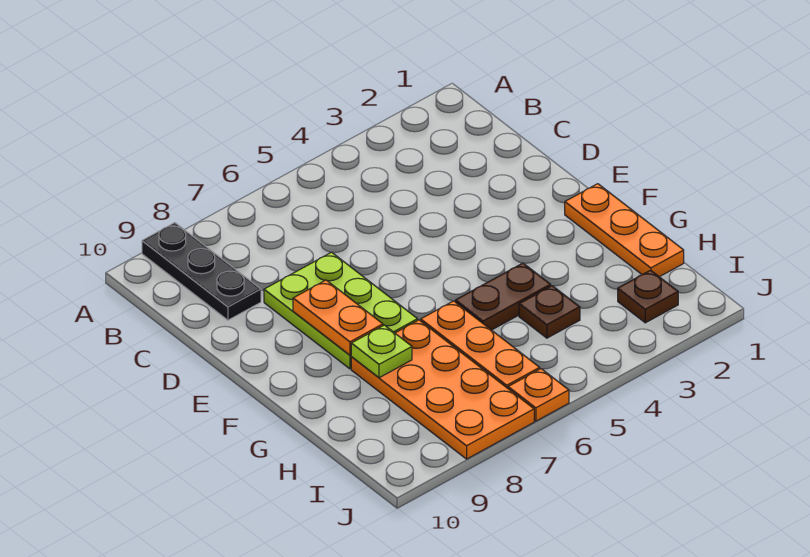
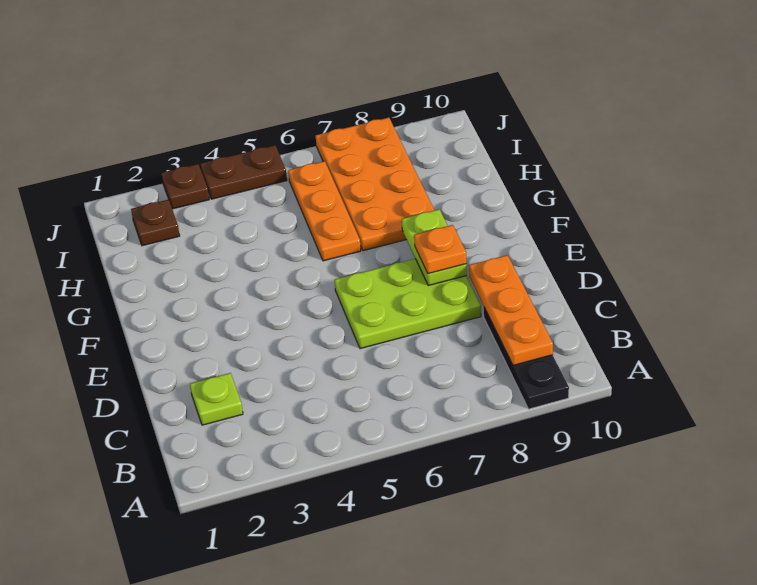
lime plate D7:F8 level 1 -> lime plate D6:E8 level 1
orange plate E8:F8 level 2 -> lime plate E8:F8 level 2
orange plate F1:H1 level 1 -> orange plate B9:D9 level 2
brown plate G4:G5 level 1 -> brown plate J4:J5 level 1
lime plate G8 level 2 -> lime plate C2 level 1
brown plate H4 level 1 -> brown plate J3 level 1
orange plate J6 level 1 -> orange plate E8 level 3

